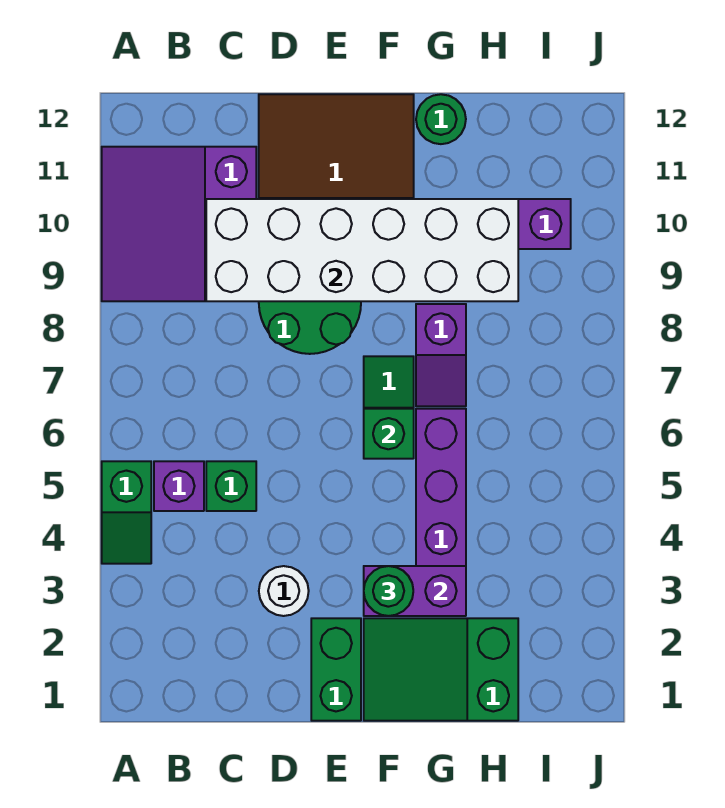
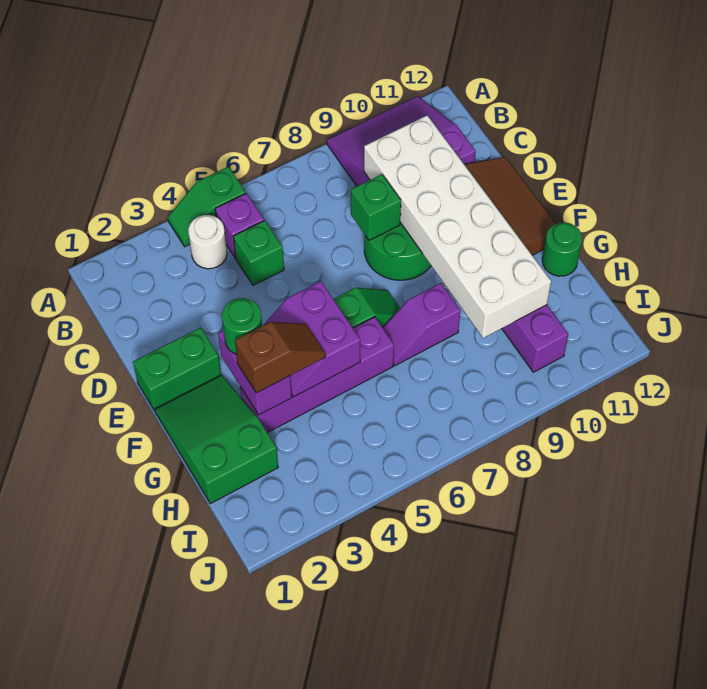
white round brick D3 level 1 -> white round brick B4 level 1
none -> purple slope F4:G5 level 2 top 5
green brick F6 level 2 -> green brick D8 level 2
none -> brown slope G3:G4 level 3 top 3

